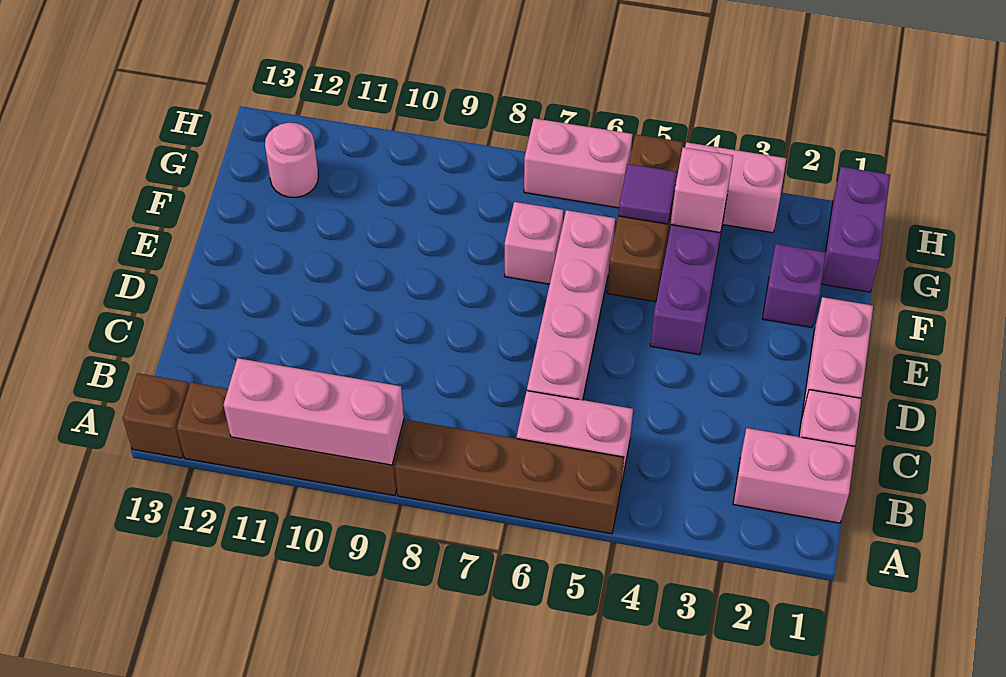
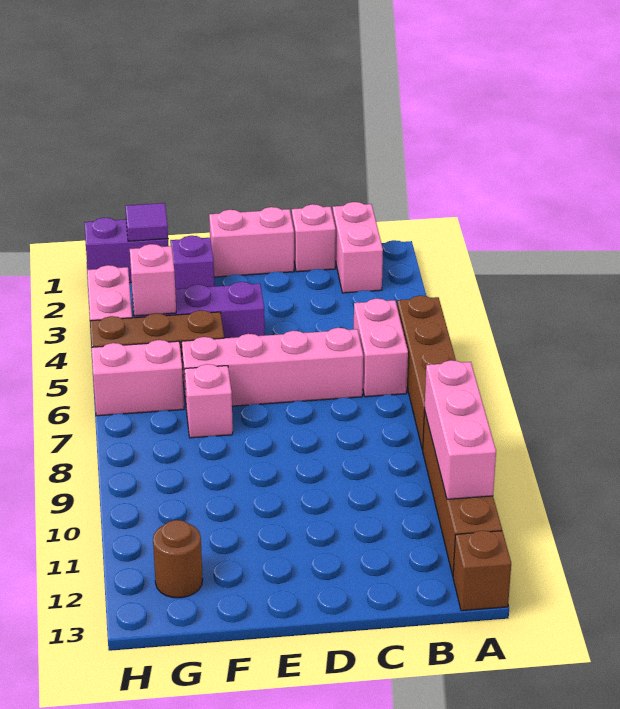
purple tile G5 level 2 -> purple tile G1 level 2
pink round brick G12 level 1 -> brown round brick G12 level 1
pink brick H6:H7 level 1 -> pink brick G6:H6 level 1

